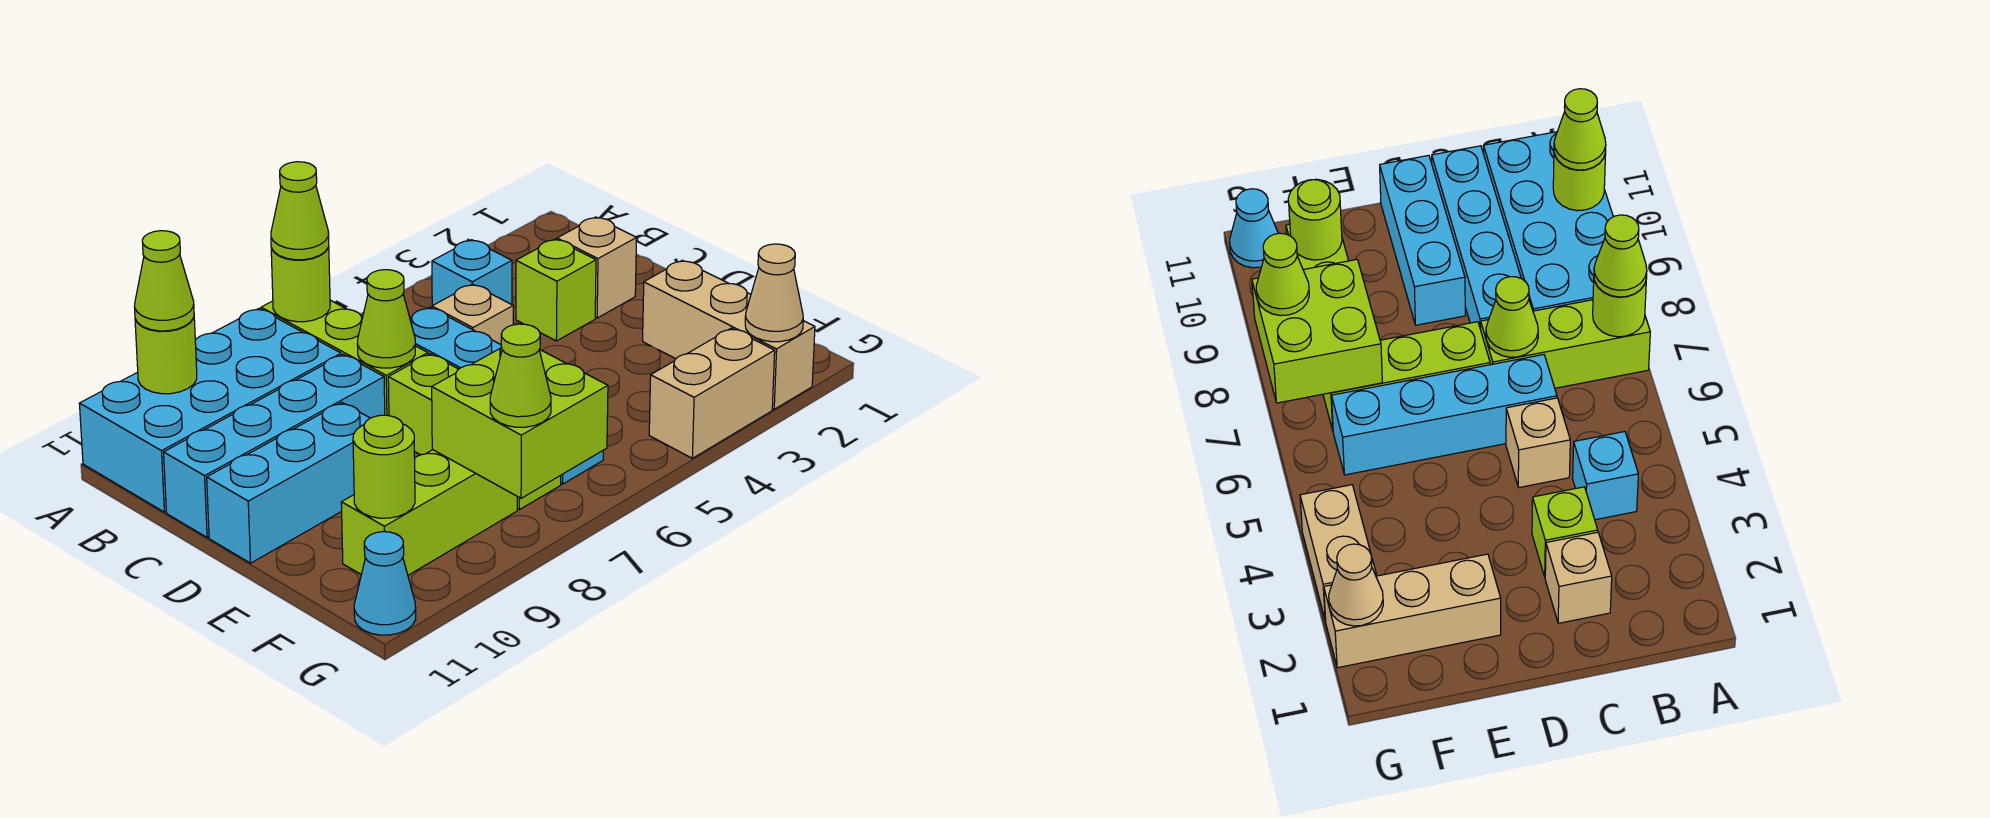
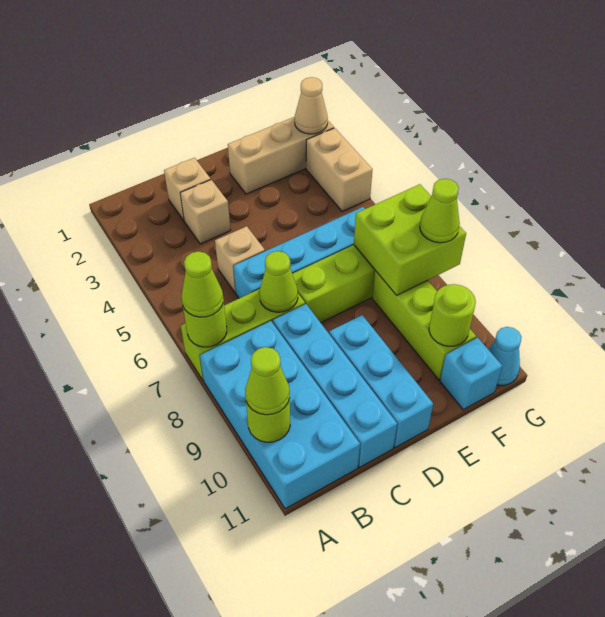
cyan brick B4 level 1 -> cyan brick F11 level 1
lime brick C3 level 1 -> tan brick C3 level 1

